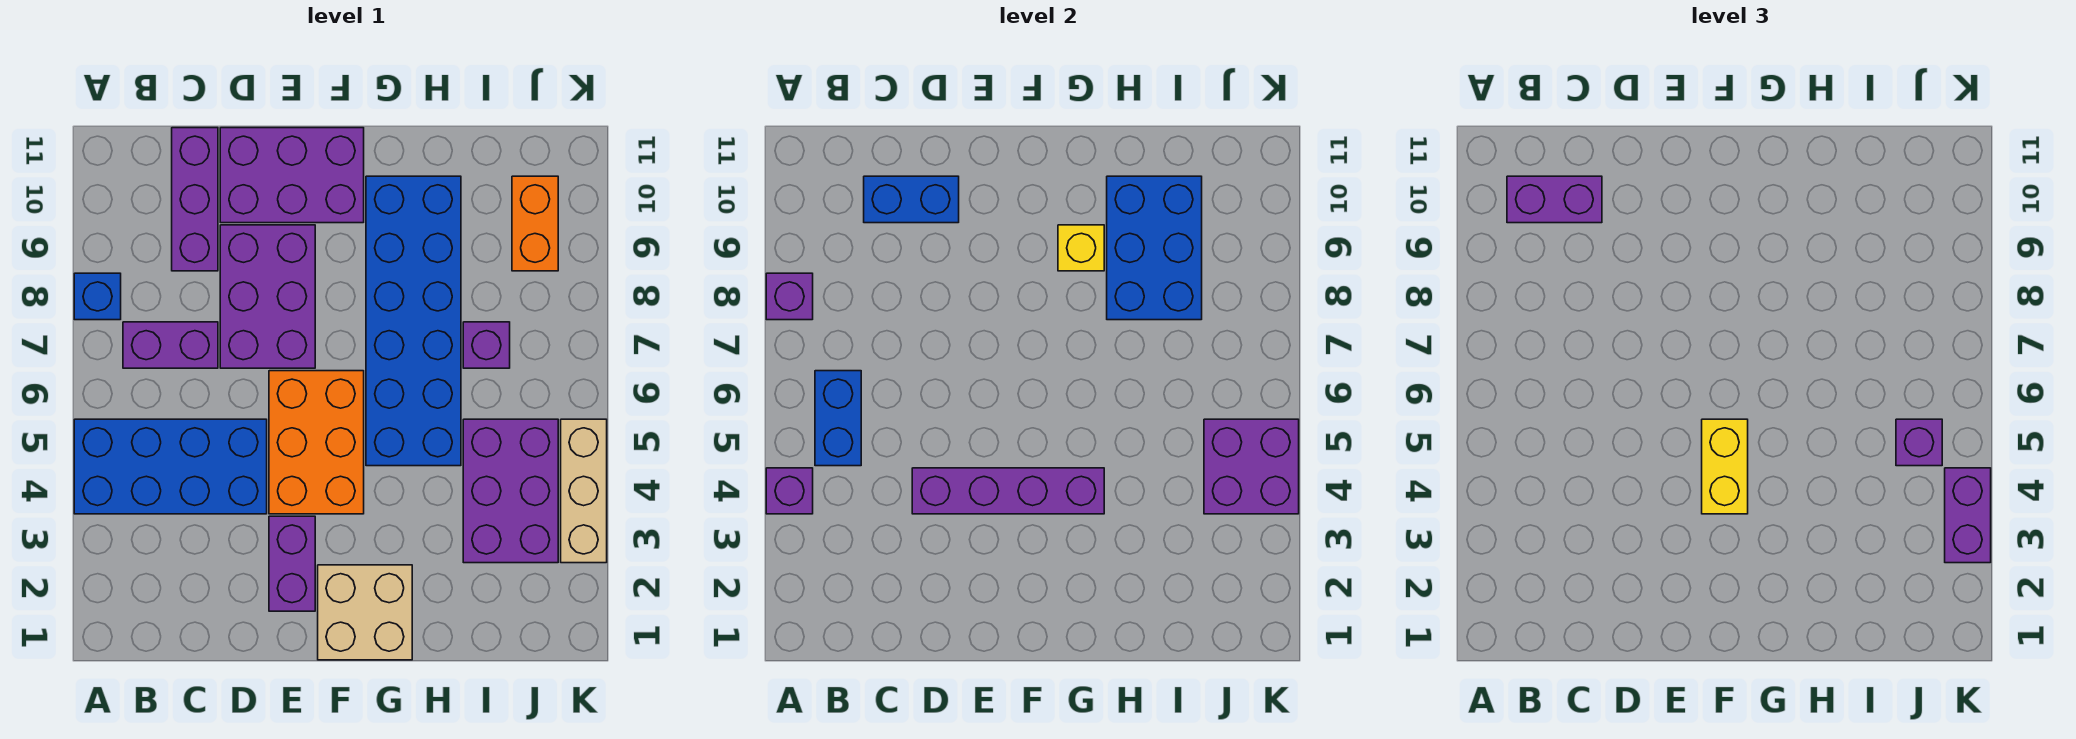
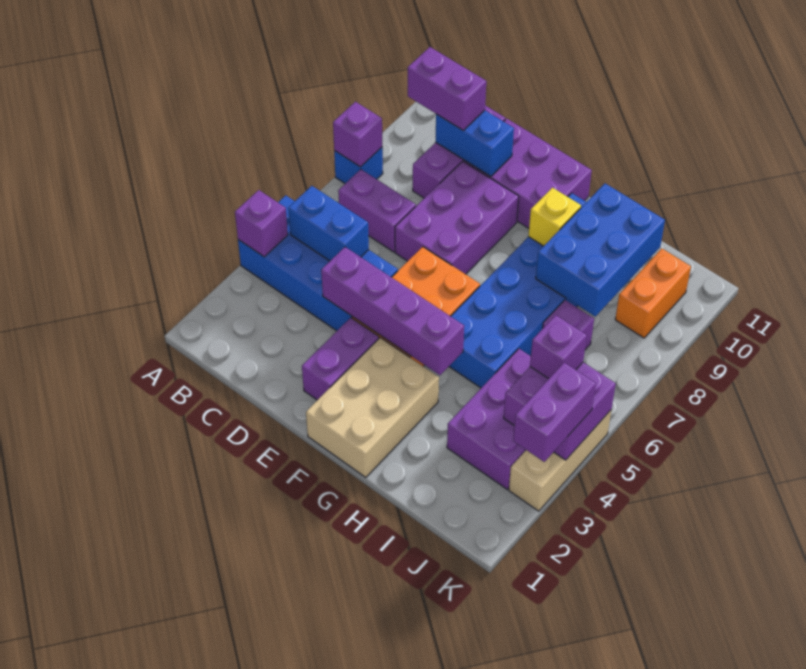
blue brick B5:B6 level 2 -> blue brick B5:C5 level 2
tan brick F1:G2 level 1 -> tan brick F1:G3 level 1
yellow brick F4:F5 level 3 -> none

